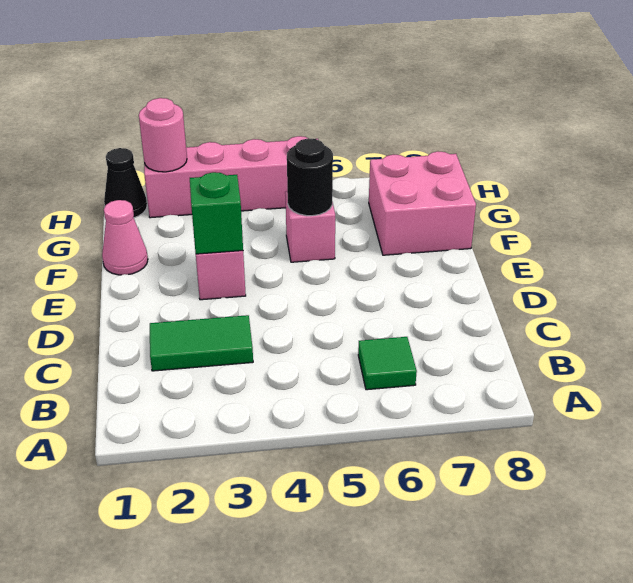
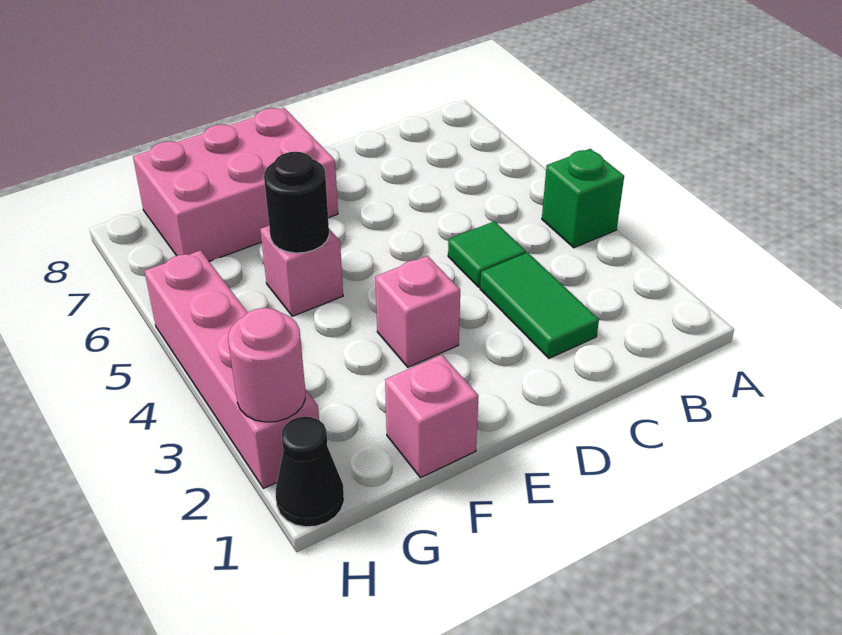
green tile B6 level 1 -> green tile C4 level 1
green brick E3 level 2 -> green brick A4 level 1
pink cone F1 level 1 -> pink brick F1 level 1
pink brick F7:G8 level 1 -> pink brick E7:G8 level 1

